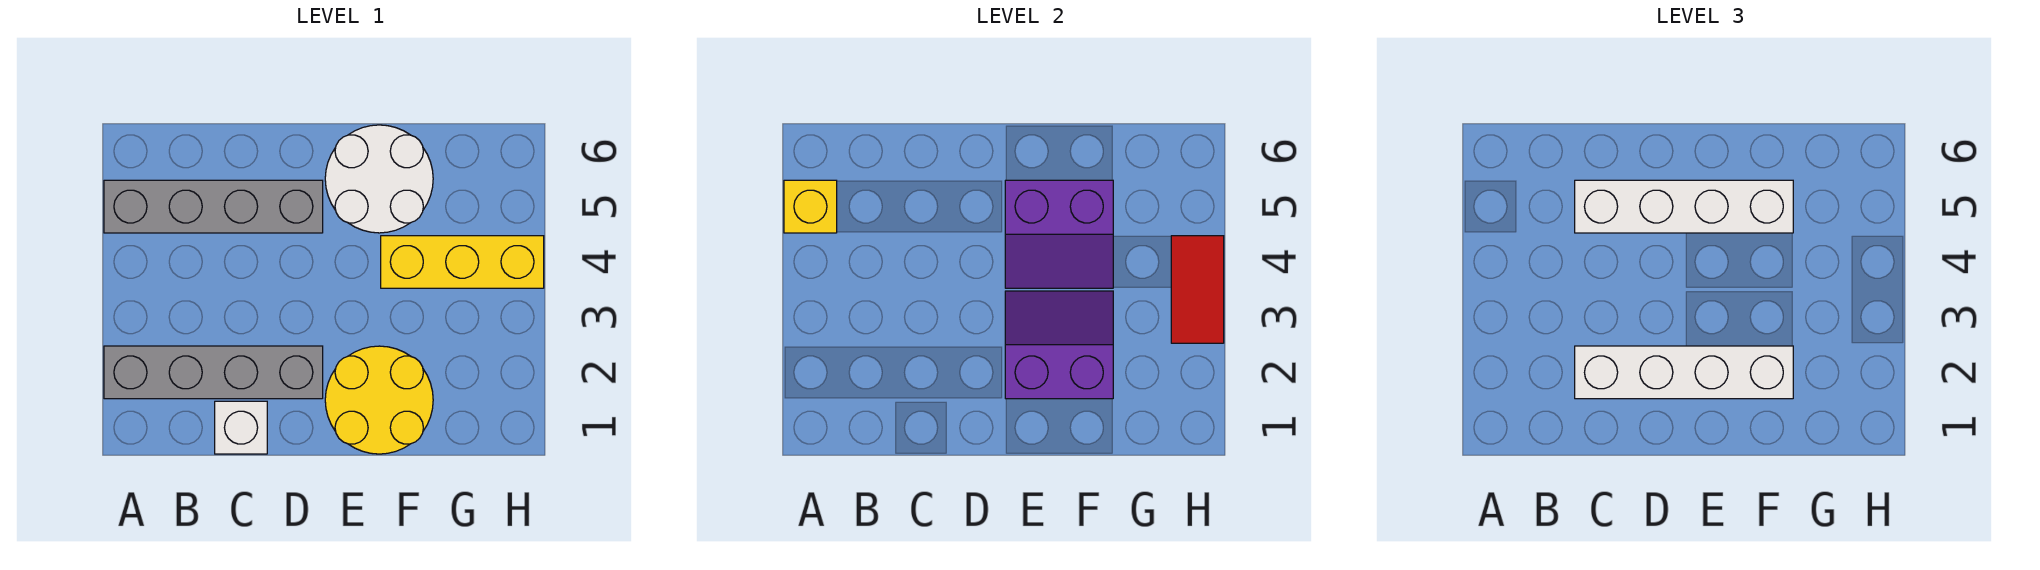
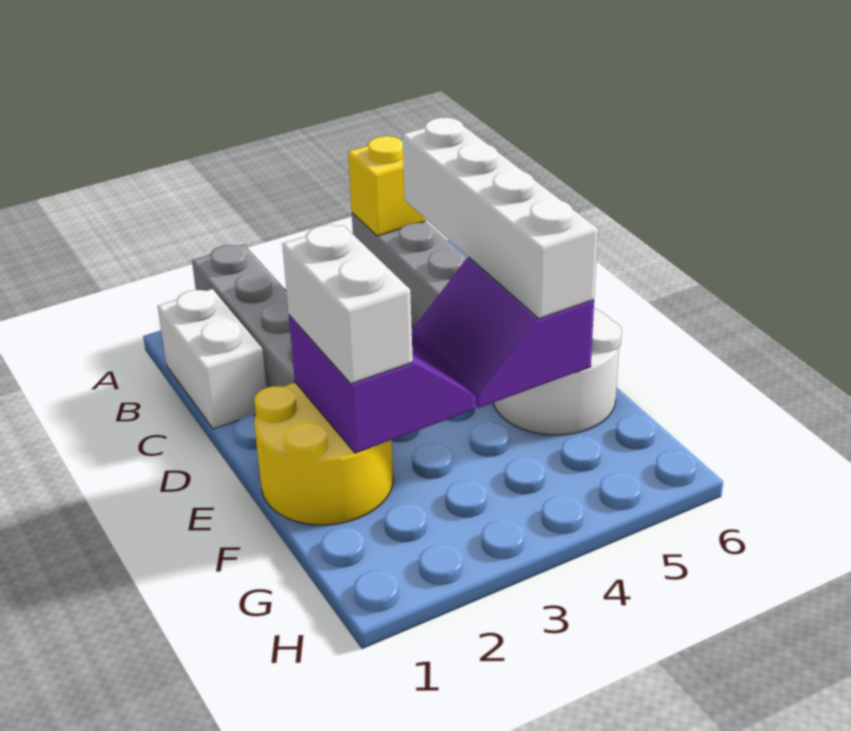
white brick C1 level 1 -> white brick B1:C1 level 1
white brick C2:F2 level 3 -> white brick E2:F2 level 3
yellow brick F4:H4 level 1 -> none
red tile H3:H4 level 2 -> none

